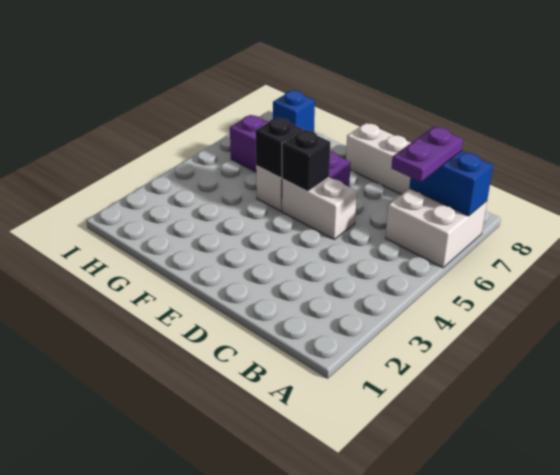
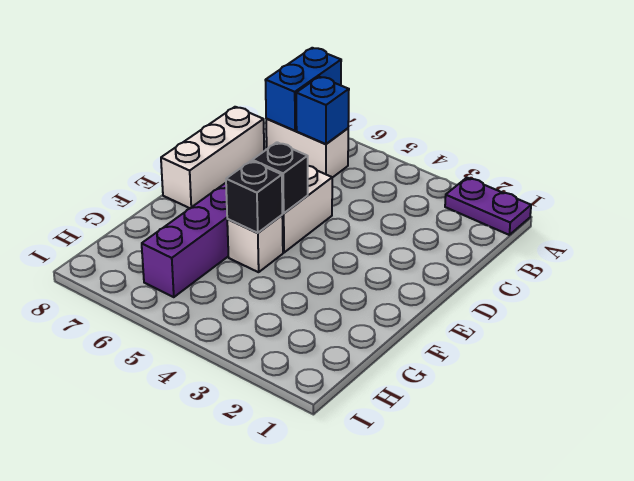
white brick A6:B7 level 1 -> white brick B6:B7 level 1
purple plate B6:B7 level 3 -> purple plate A1:A2 level 1
blue brick H8 level 1 -> blue brick B6 level 2

